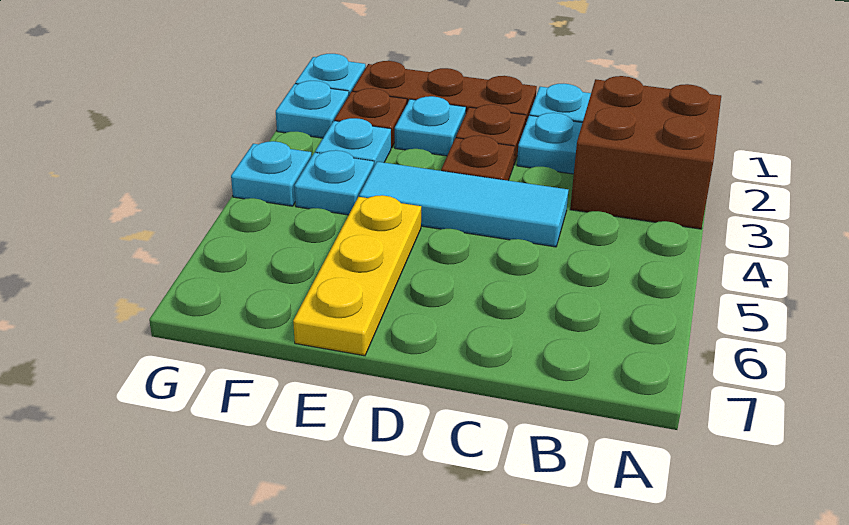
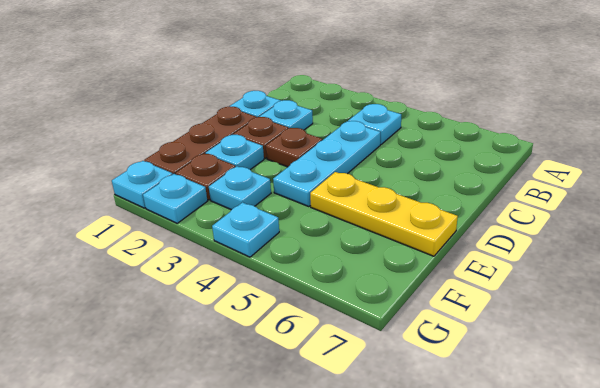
brown brick A2:B3 level 1 -> none
cyan tile C4:E4 level 1 -> cyan plate C4:E4 level 1
cyan plate F4 level 1 -> cyan plate B4 level 1

